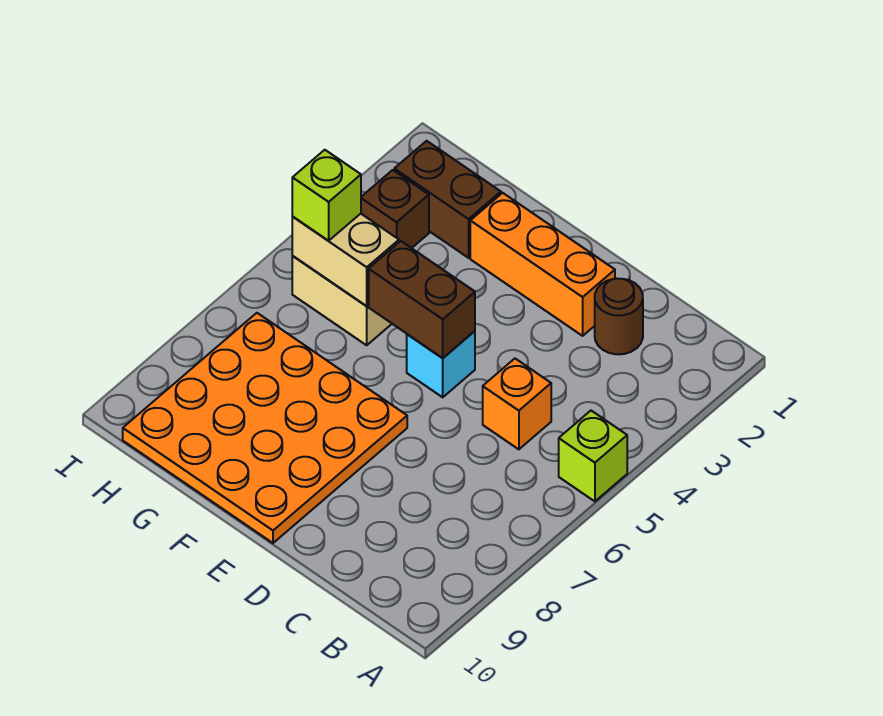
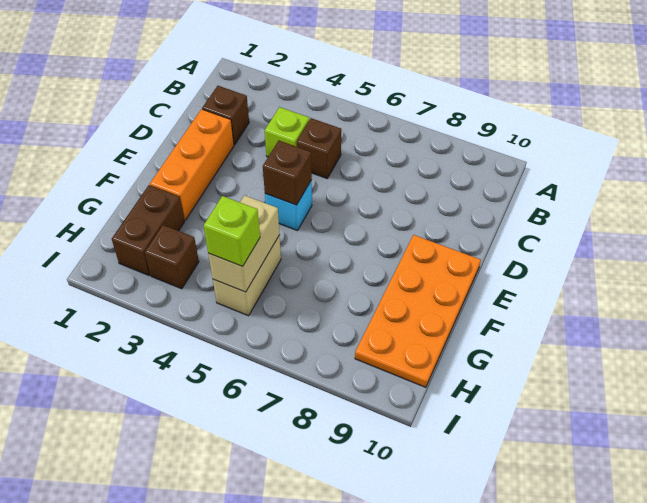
lime brick A5 level 1 -> lime brick C4 level 1
brown round brick C2 level 1 -> brown brick C2 level 1
orange brick C5 level 1 -> brown brick C5 level 1
brown brick E5:F5 level 2 -> brown brick E5 level 2
orange plate E7:H10 level 1 -> orange plate E9:H10 level 1

